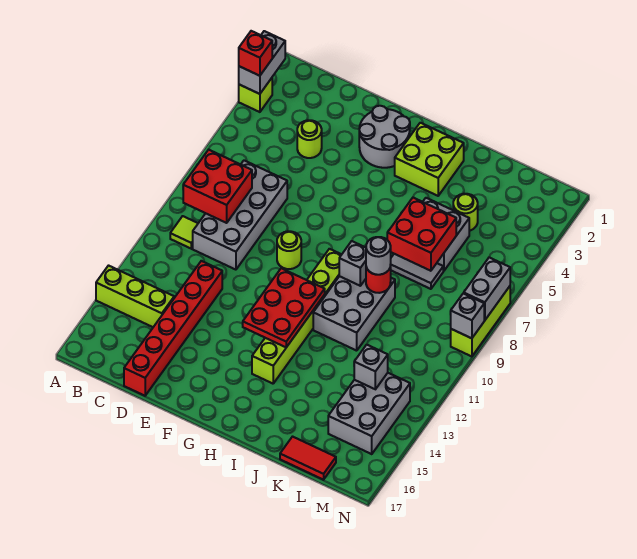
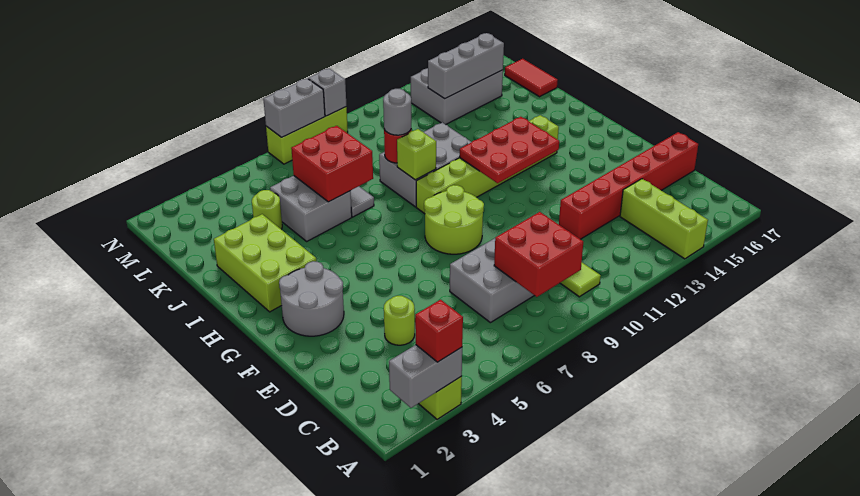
lime round brick F9 level 1 -> lime round brick F8:G9 level 1
lime brick H2:I3 level 1 -> lime brick H2:J3 level 1
grey brick I9 level 2 -> lime brick I9 level 2
grey brick L13 level 2 -> grey brick L13:L15 level 2

